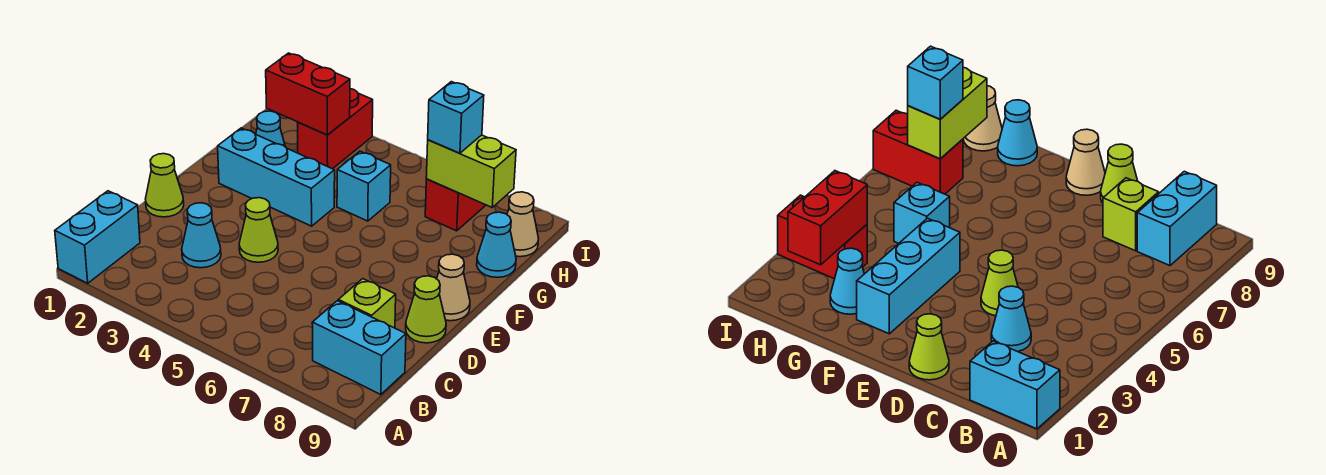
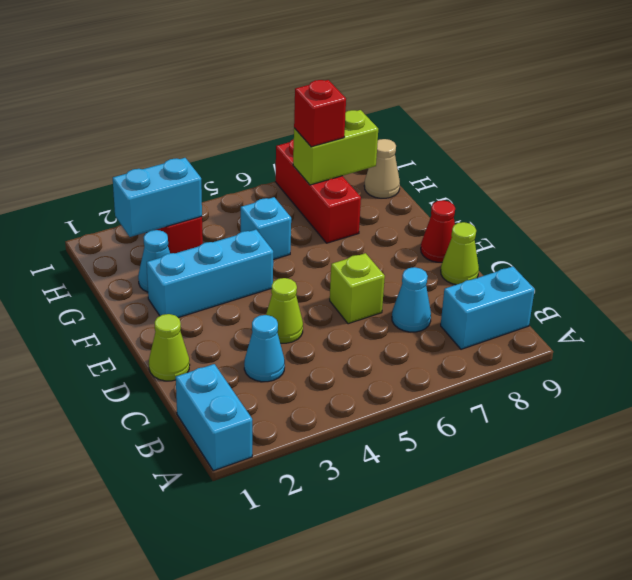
lime brick C8 level 1 -> lime brick D6 level 1
tan cone E9 level 1 -> red cone E9 level 1
cyan cone G9 level 1 -> cyan cone C7 level 1
red brick H2:H3 level 2 -> cyan brick H2:H3 level 2
red brick H7:I7 level 1 -> red brick G7:I7 level 1
cyan brick H7 level 3 -> red brick H7 level 3

